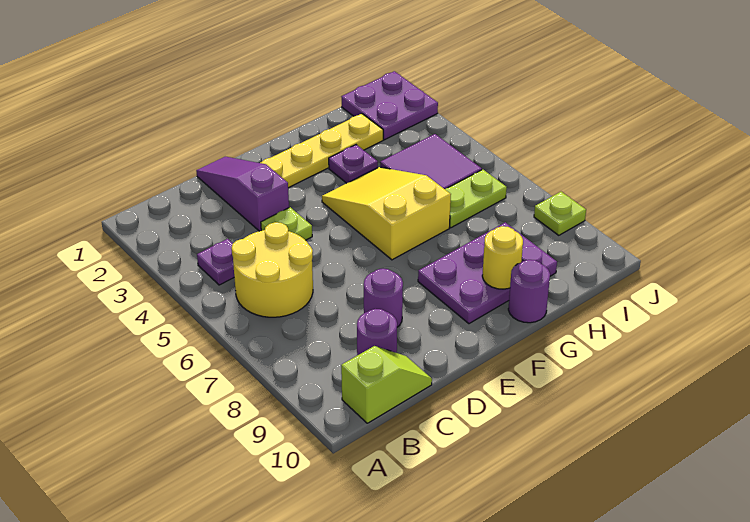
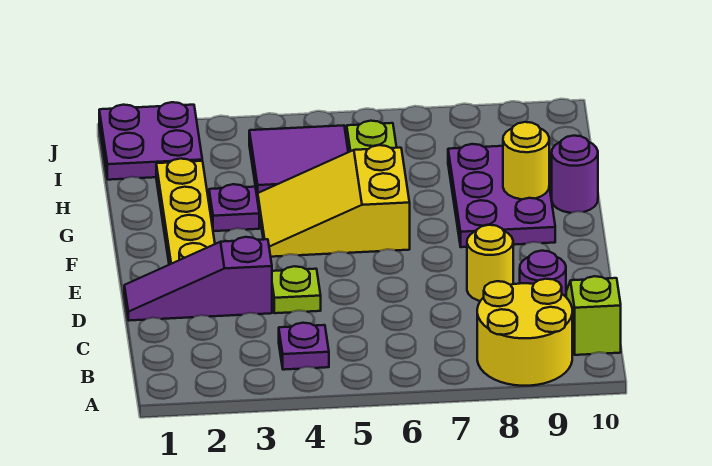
yellow round brick B5:C6 level 1 -> yellow round brick A8:B9 level 1
purple round brick D8 level 1 -> yellow round brick D8 level 1
lime plate J8 level 1 -> none

